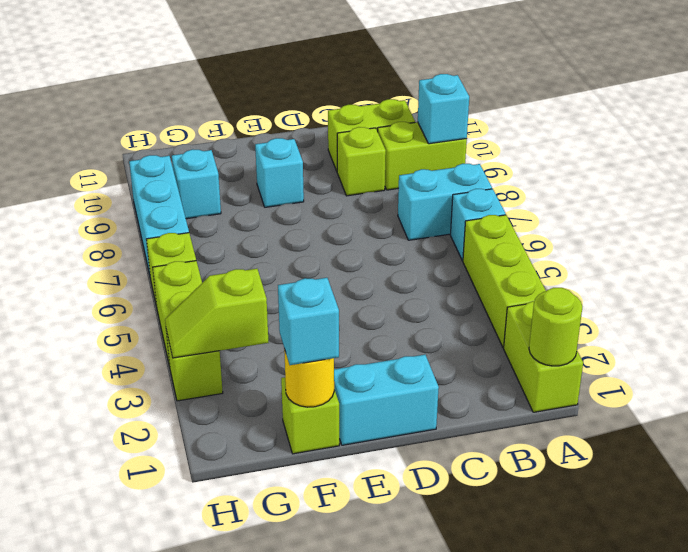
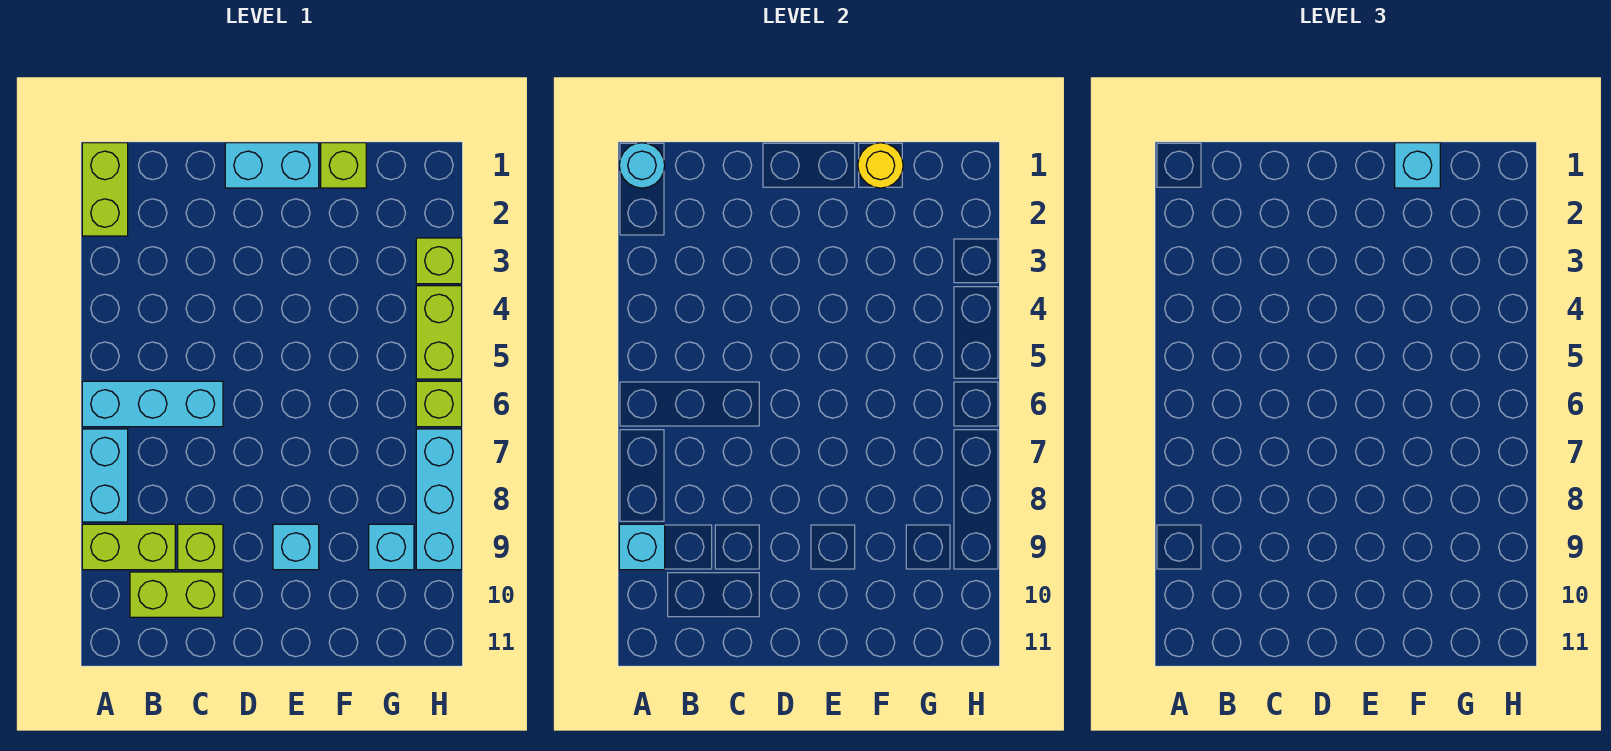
lime round brick A1 level 2 -> cyan round brick A1 level 2
lime brick A3:A5 level 1 -> none
cyan brick A6 level 1 -> cyan brick A6:C6 level 1
cyan brick A7:B7 level 1 -> cyan brick A7:A8 level 1
lime slope G3:H3 level 2 top G -> none

